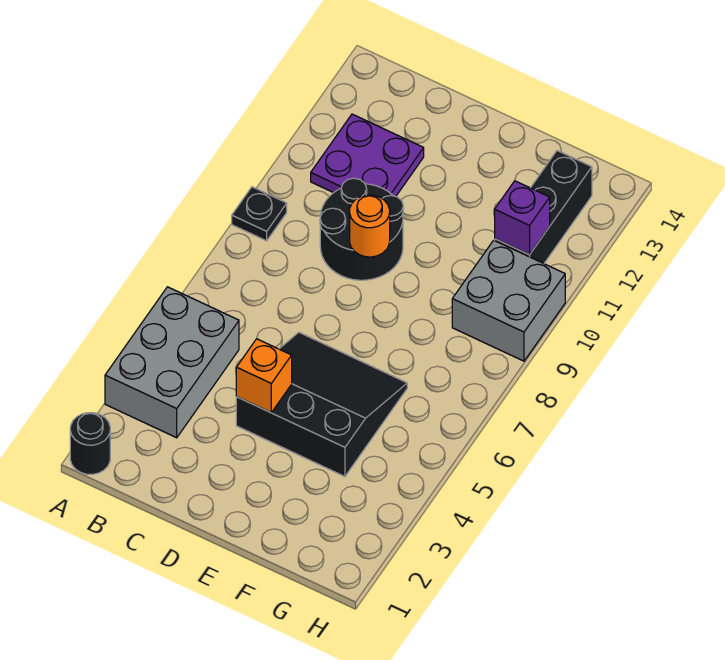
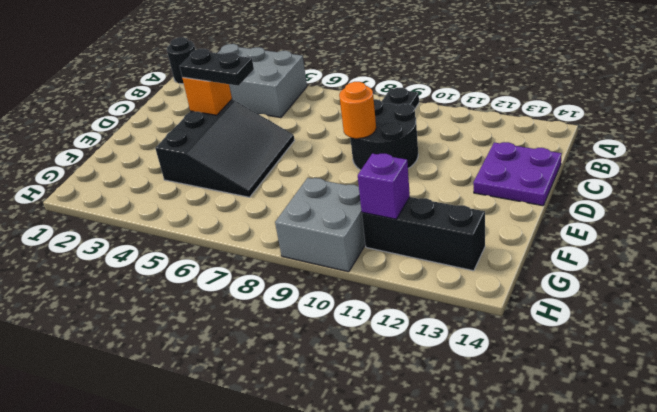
purple plate B11:C12 level 1 -> purple plate C13:D14 level 1
none -> black plate D4:D5 level 3

